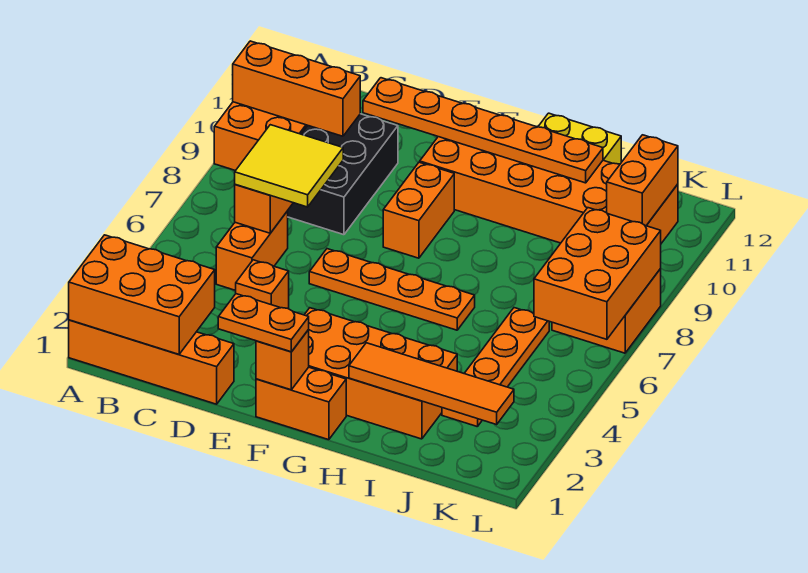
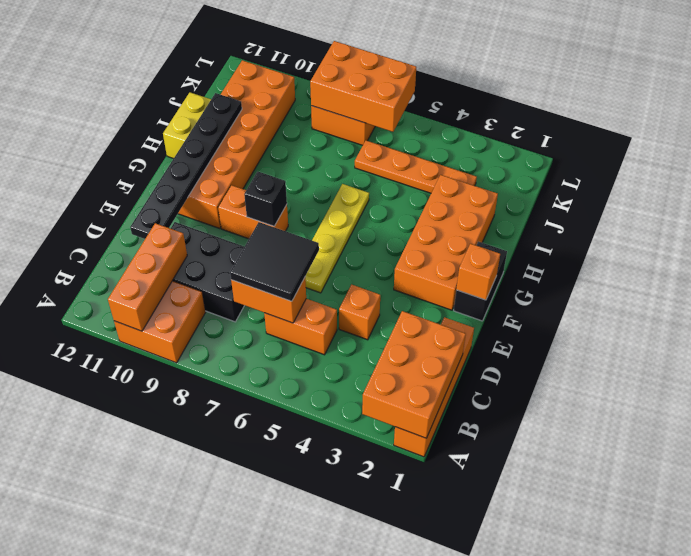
yellow tile C6:D7 level 3 -> black tile C6:D7 level 3
orange plate D11:I11 level 2 -> black plate D11:I11 level 2
orange plate E1:F1 level 3 -> none
orange plate E6:H6 level 1 -> yellow plate E6:H6 level 1
orange brick F1:G1 level 1 -> black brick F1:G1 level 1
none -> black brick F8 level 2
orange tile H2:K2 level 2 -> none
orange brick K10:K11 level 2 -> none

